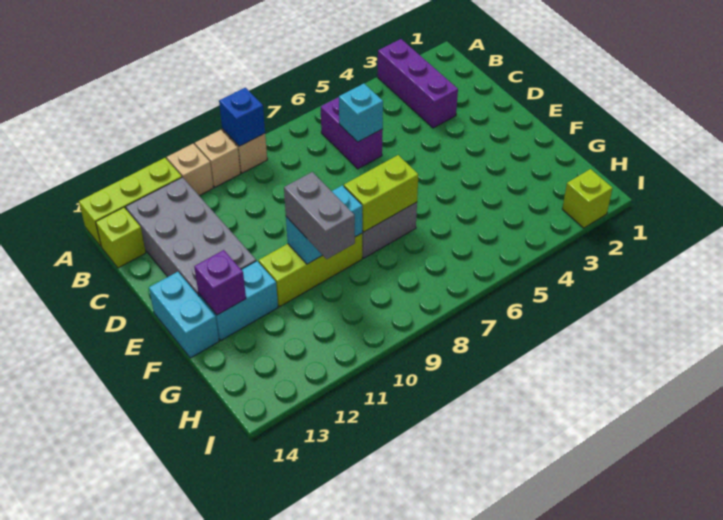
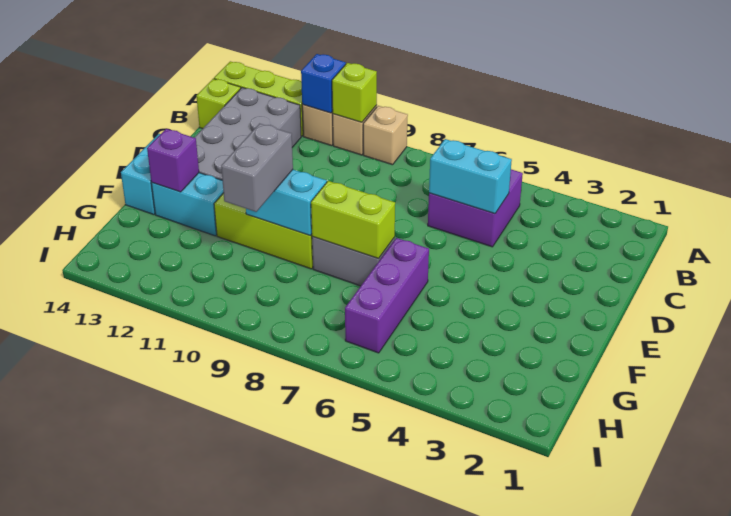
purple brick A3:C3 level 1 -> purple brick F6:H6 level 1
blue brick A9 level 2 -> blue brick A11 level 2
purple brick B6:C6 level 1 -> purple brick B5:C6 level 1
cyan brick C6 level 2 -> cyan brick C5:C6 level 2
lime brick I2 level 1 -> lime brick A10 level 2

